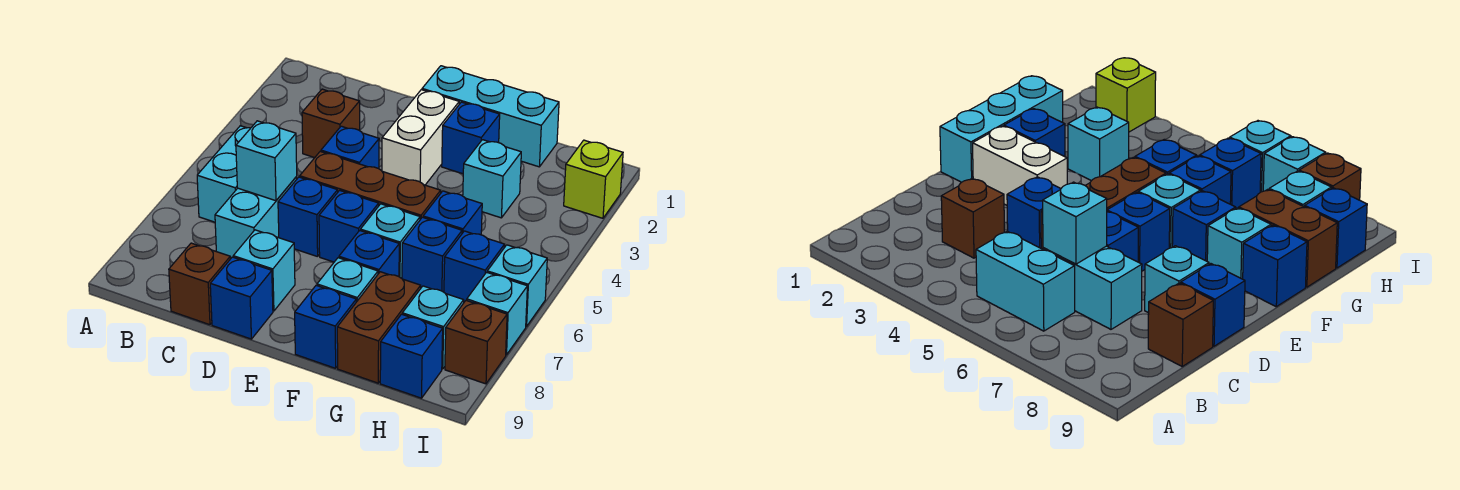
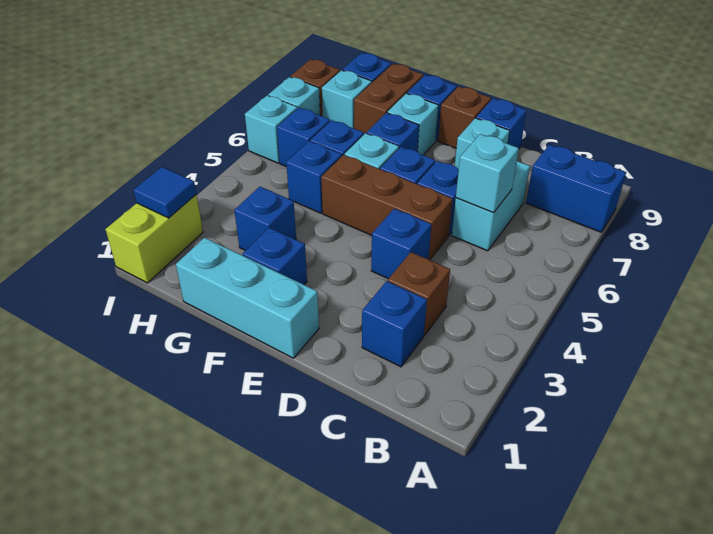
none -> blue brick A8:B8 level 1
cyan brick B5:B6 level 1 -> none
none -> blue brick C2 level 1
brown brick C9 level 1 -> brown brick E9 level 1
white brick E2:E3 level 1 -> none
cyan brick G3 level 1 -> blue brick G3 level 1
lime brick I2 level 1 -> lime brick I1:I2 level 1
none -> blue tile I2 level 2

